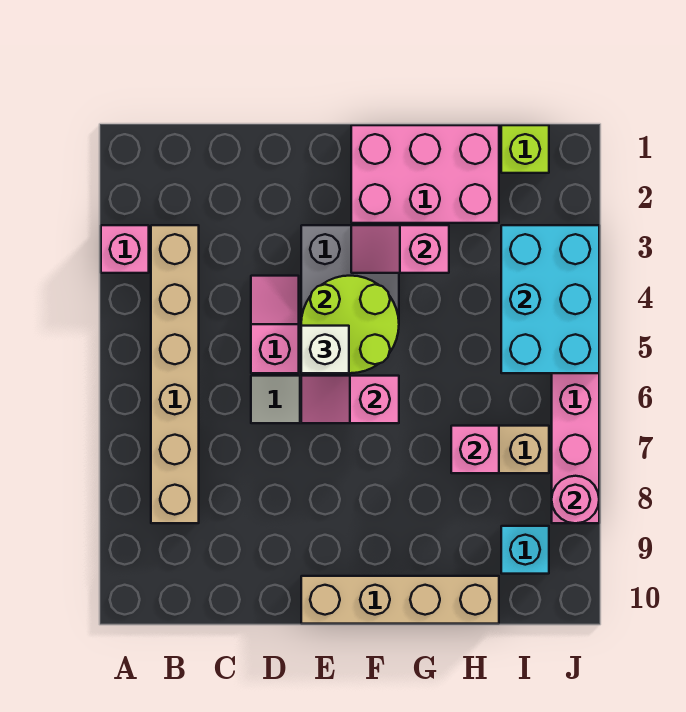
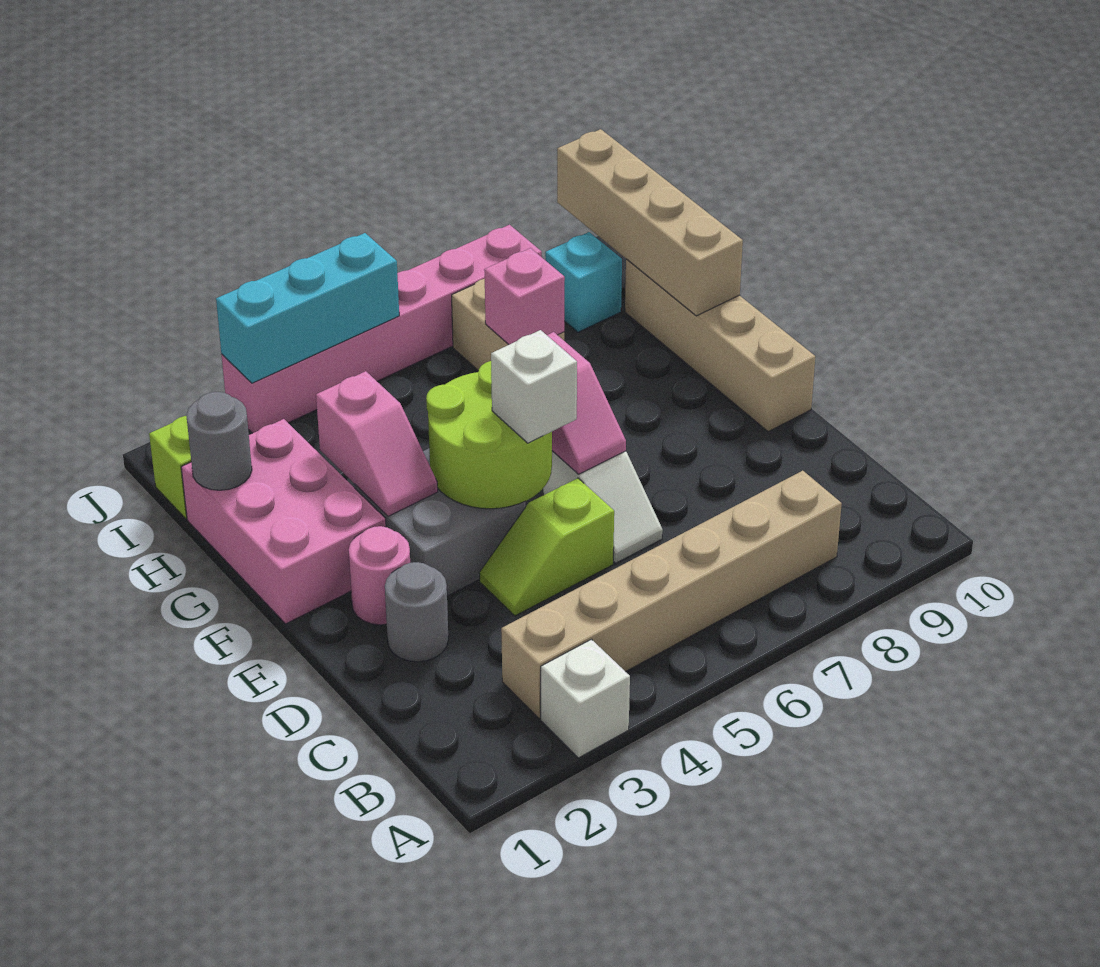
pink brick A3 level 1 -> white brick A3 level 1
none -> grey round brick D2 level 1
pink slope D4:D5 level 1 top 5 -> lime slope D4:D5 level 1 top 5
none -> tan brick G10:J10 level 2
none -> grey round brick H1 level 2
cyan brick I3:J5 level 2 -> cyan brick J3:J5 level 2
pink round brick J8 level 2 -> pink round brick E2 level 1

